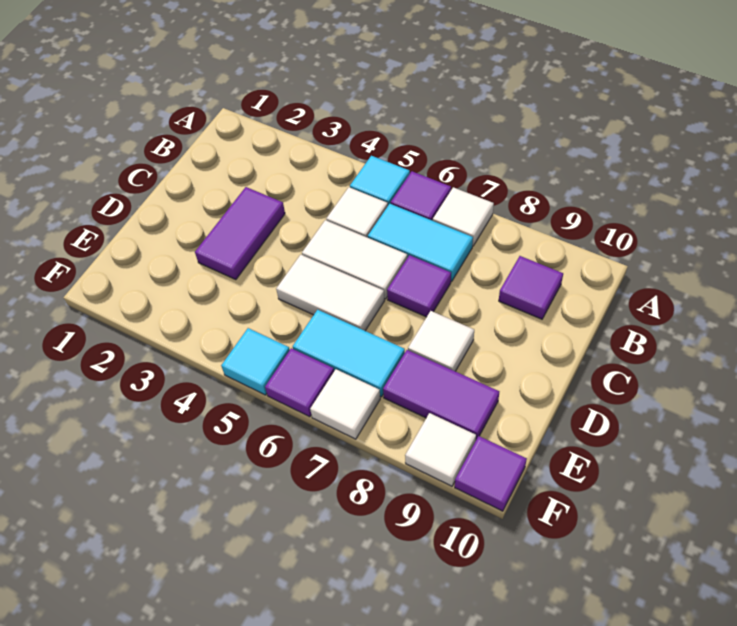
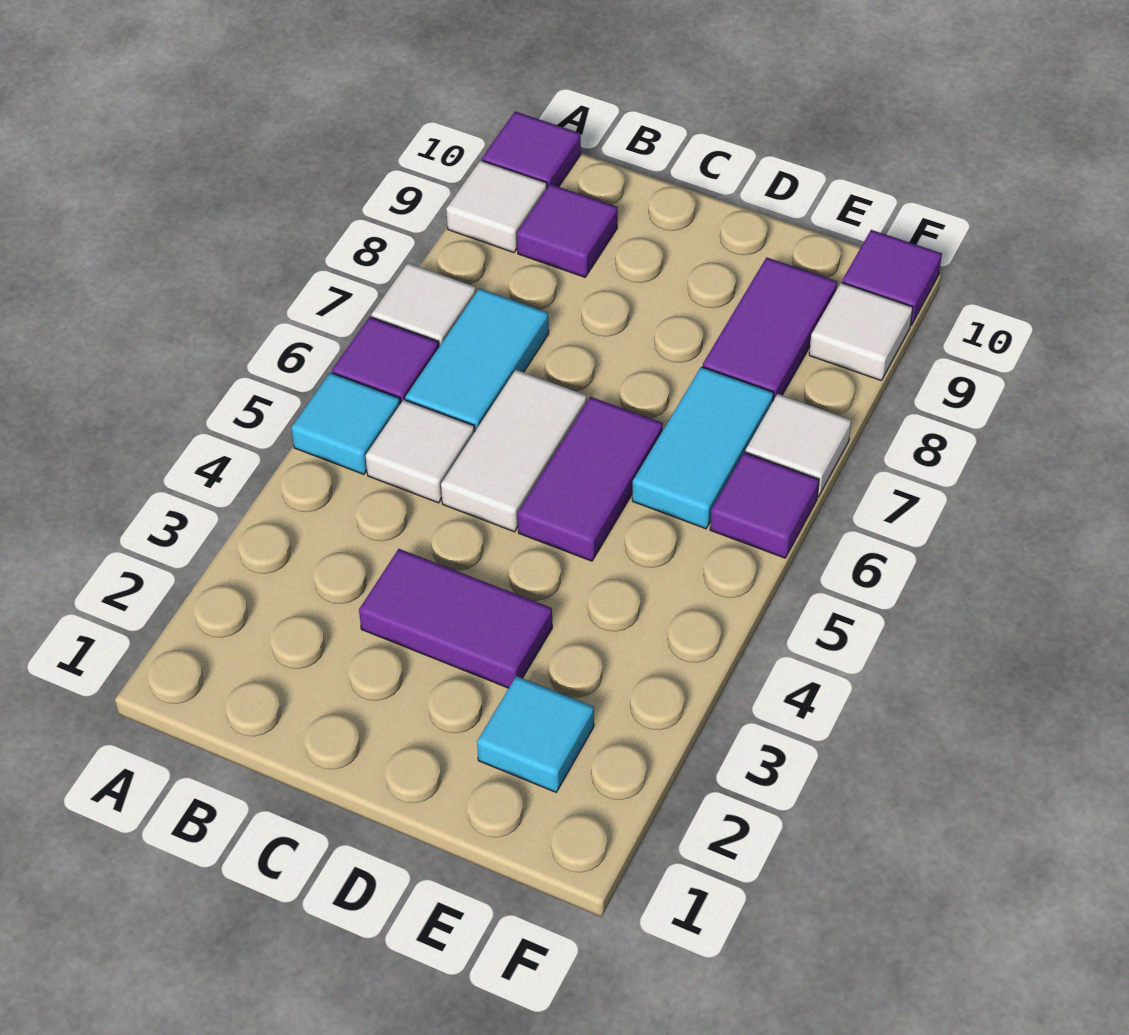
purple tile C7 level 1 -> purple tile A10 level 1
white tile D5:D6 level 1 -> purple tile D5:D6 level 1
white tile D8 level 1 -> white tile A9 level 1
cyan tile F5 level 1 -> cyan tile E2 level 1

